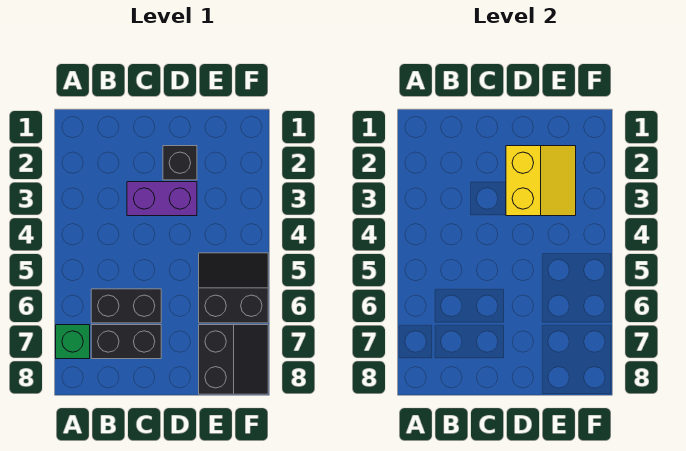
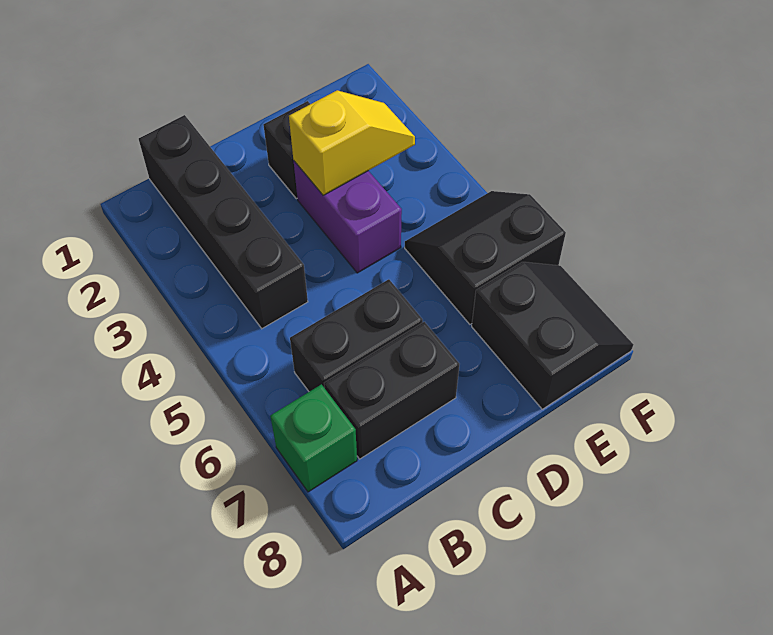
none -> black brick B1:B4 level 1
purple brick C3:D3 level 1 -> purple brick D3:D4 level 1
yellow slope D2:E3 level 2 top D -> yellow slope D3:E3 level 2 top D

